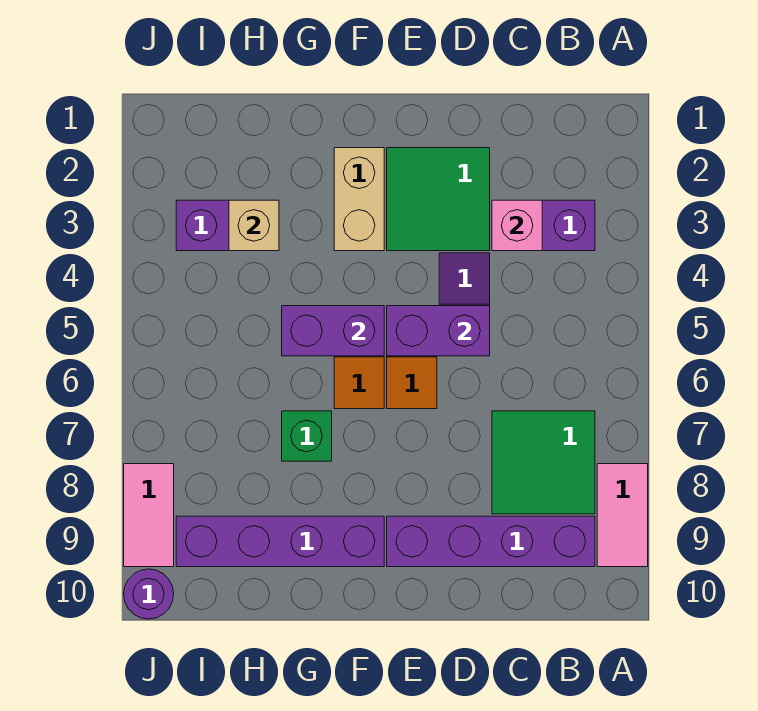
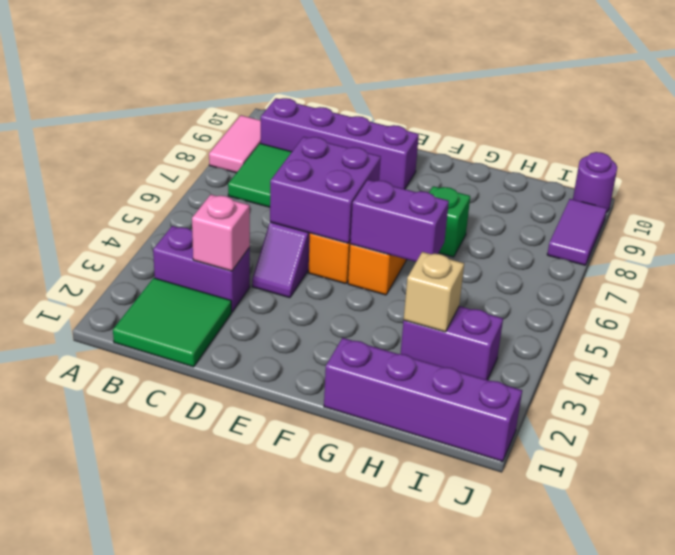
green tile D2:E3 level 1 -> green tile B1:C2 level 1
purple brick D5:E5 level 2 -> purple brick D5:E6 level 2
tan brick F2:F3 level 1 -> none
purple brick F9:I9 level 1 -> purple brick G1:J1 level 1
pink tile J8:J9 level 1 -> purple tile J8:J9 level 1

